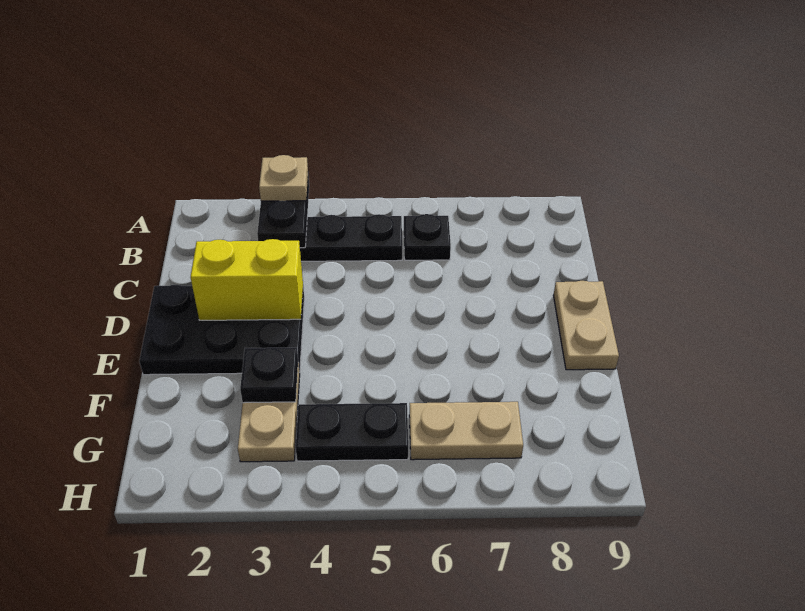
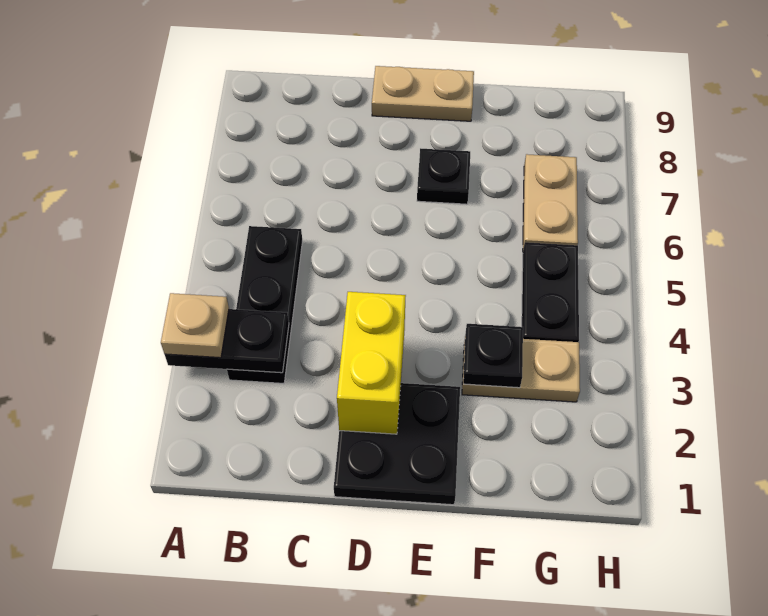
black plate B6 level 1 -> black plate E7 level 1
black plate D1:E3 level 1 -> black plate D1:E2 level 1

